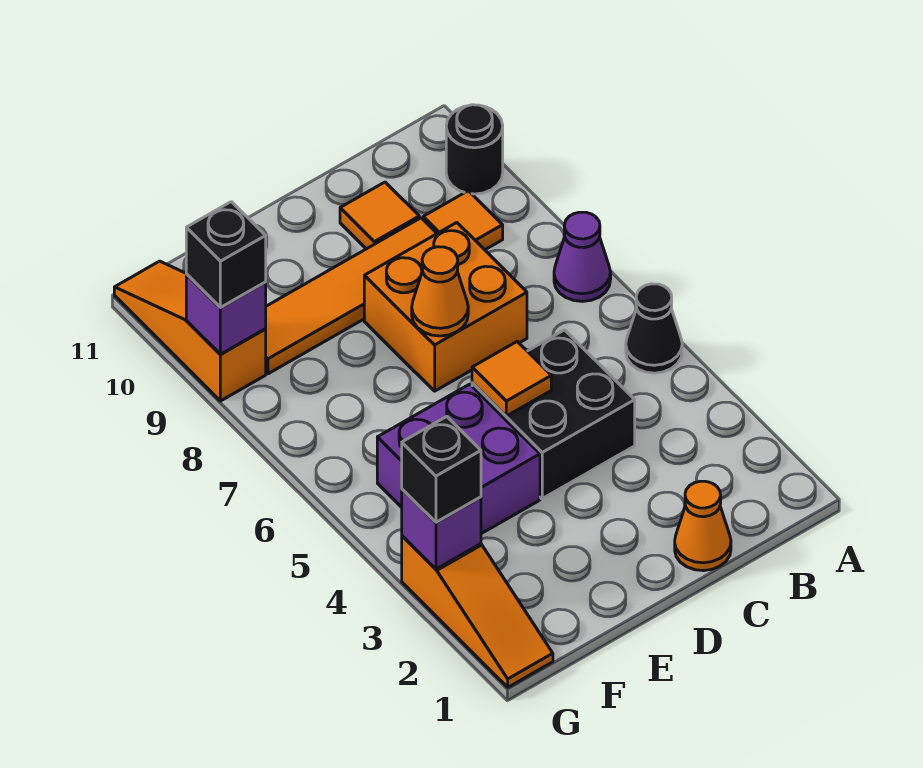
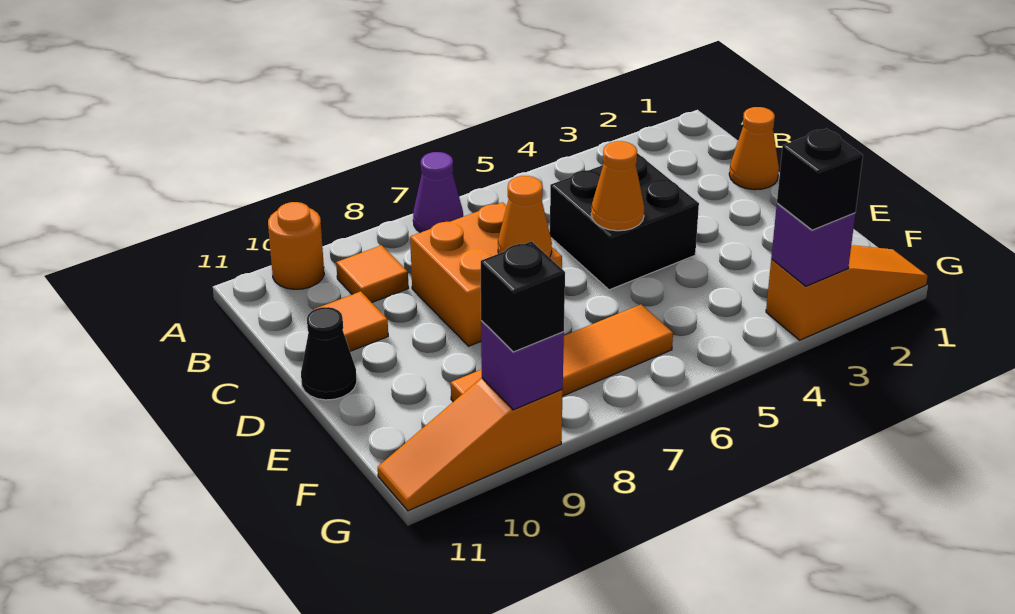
black cone A5 level 1 -> black cone D11 level 1
black round brick A10 level 1 -> orange round brick A10 level 1
orange tile C9:F9 level 1 -> orange tile F6:F9 level 1
orange tile D5 level 2 -> orange cone D5 level 2
purple brick E4:F5 level 1 -> none

